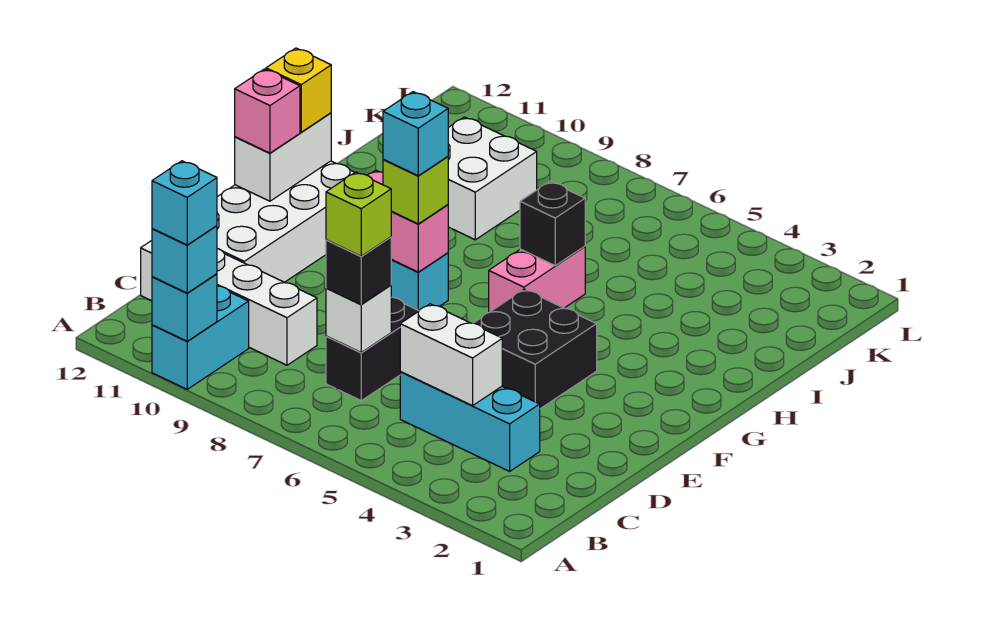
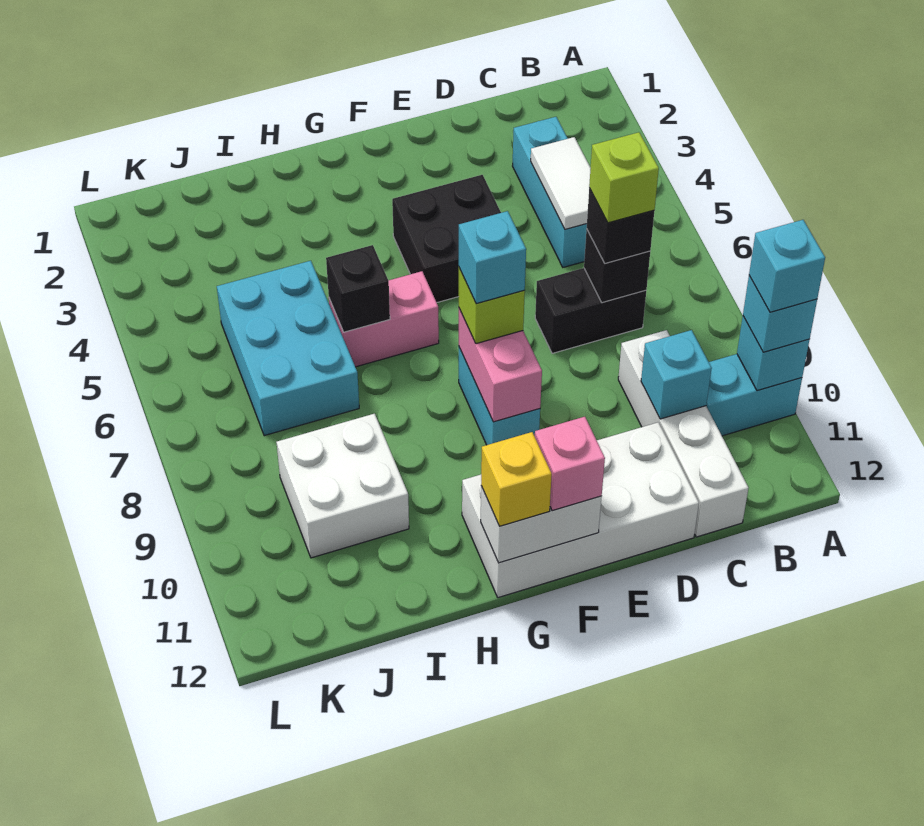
white brick C4:C5 level 2 -> white tile C4:C5 level 2
white brick C7 level 2 -> black brick C7 level 2
none -> cyan brick C10 level 2
none -> cyan brick I5:J7 level 1

